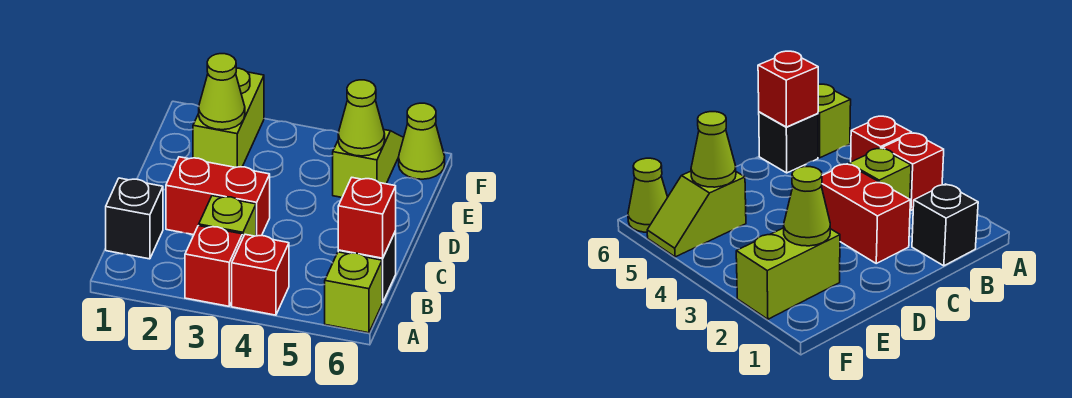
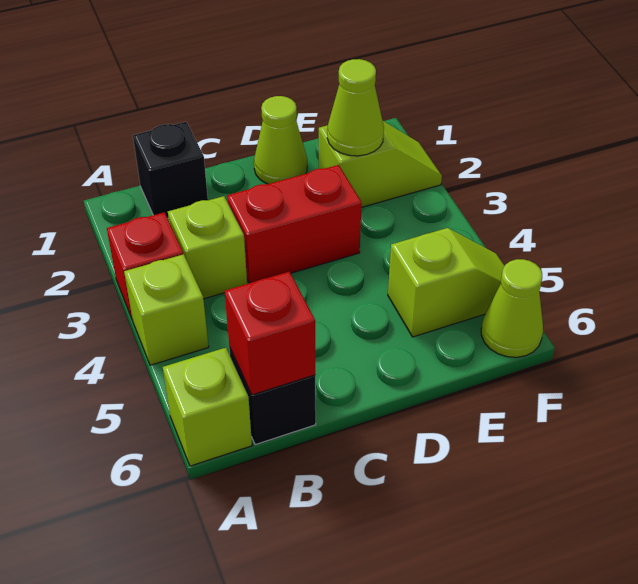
red brick A4 level 1 -> lime brick A4 level 1
red brick C2:C3 level 1 -> red brick C3:D3 level 1
lime brick E2:F2 level 1 -> lime slope E2:F2 level 1 top E
lime cone E5 level 2 -> lime cone D1 level 1

